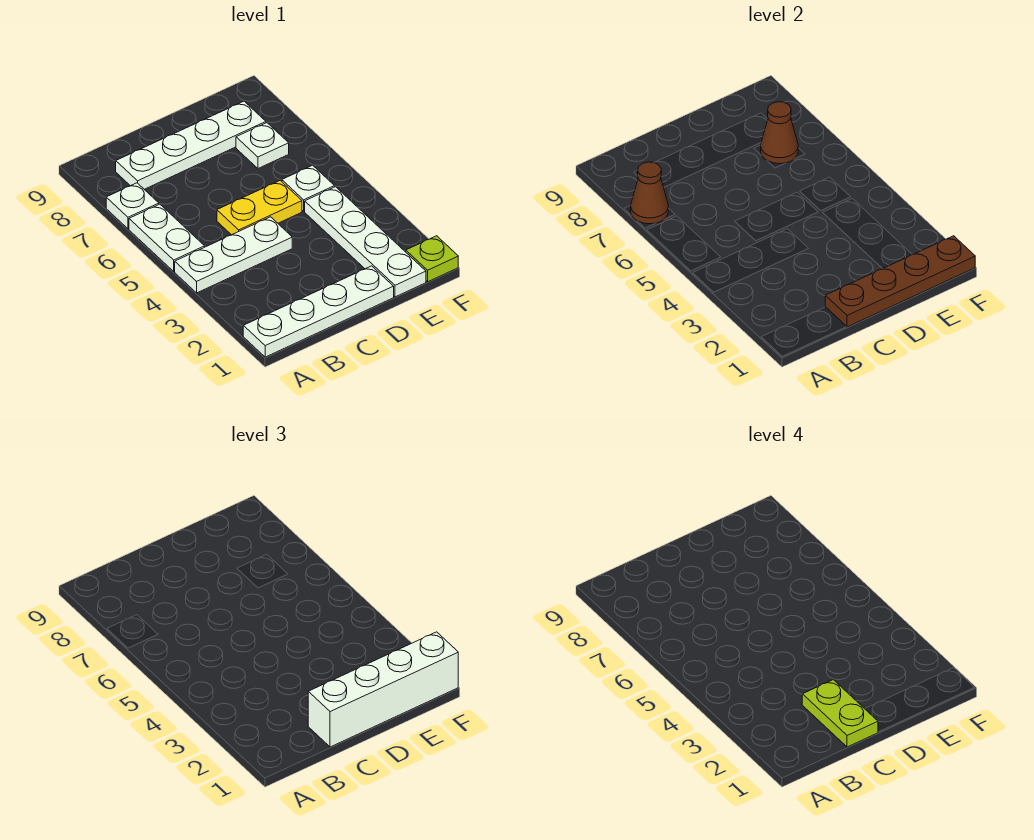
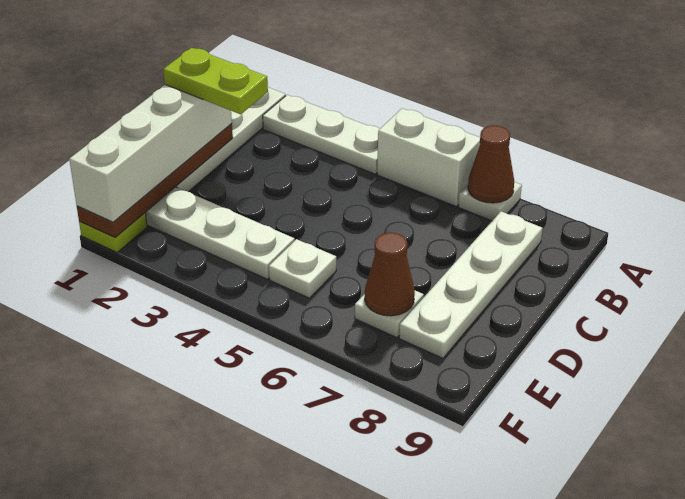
white plate A4:C4 level 1 -> white plate A2:A4 level 1
white plate A5:A6 level 1 -> white brick A5:A6 level 1
yellow plate C5:D5 level 1 -> none

